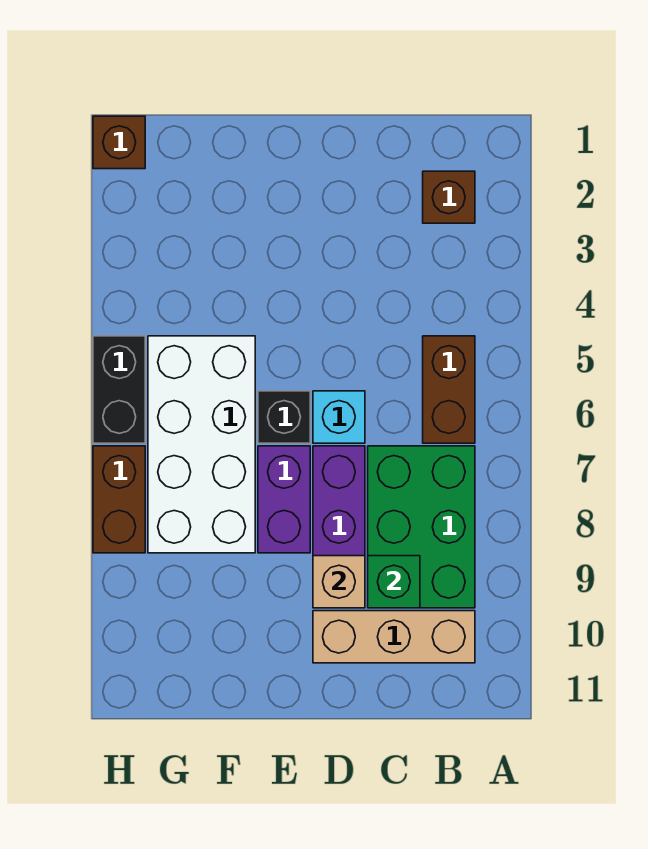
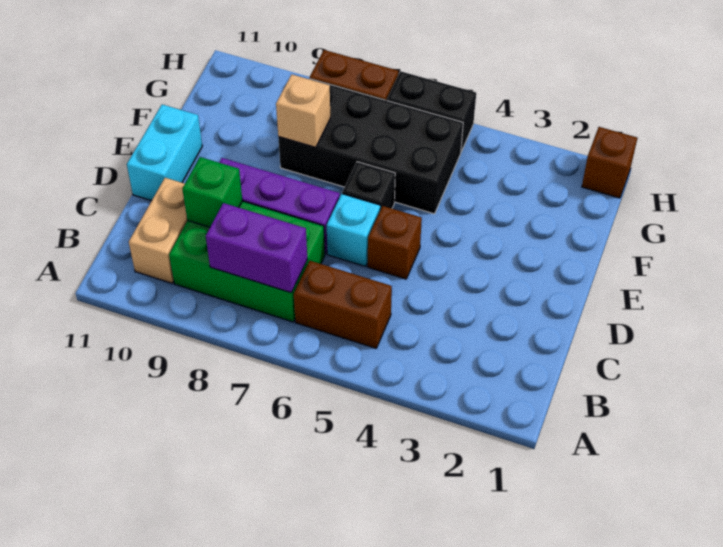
brown brick B2 level 1 -> brown brick D5 level 1
tan brick B10:D10 level 1 -> tan brick B10:C10 level 1
tan brick D9 level 2 -> tan brick F8 level 2
none -> cyan brick D11:E11 level 1
purple brick E7:E8 level 1 -> purple brick B7:B8 level 2
white brick F5:G8 level 1 -> black brick F5:G8 level 1

